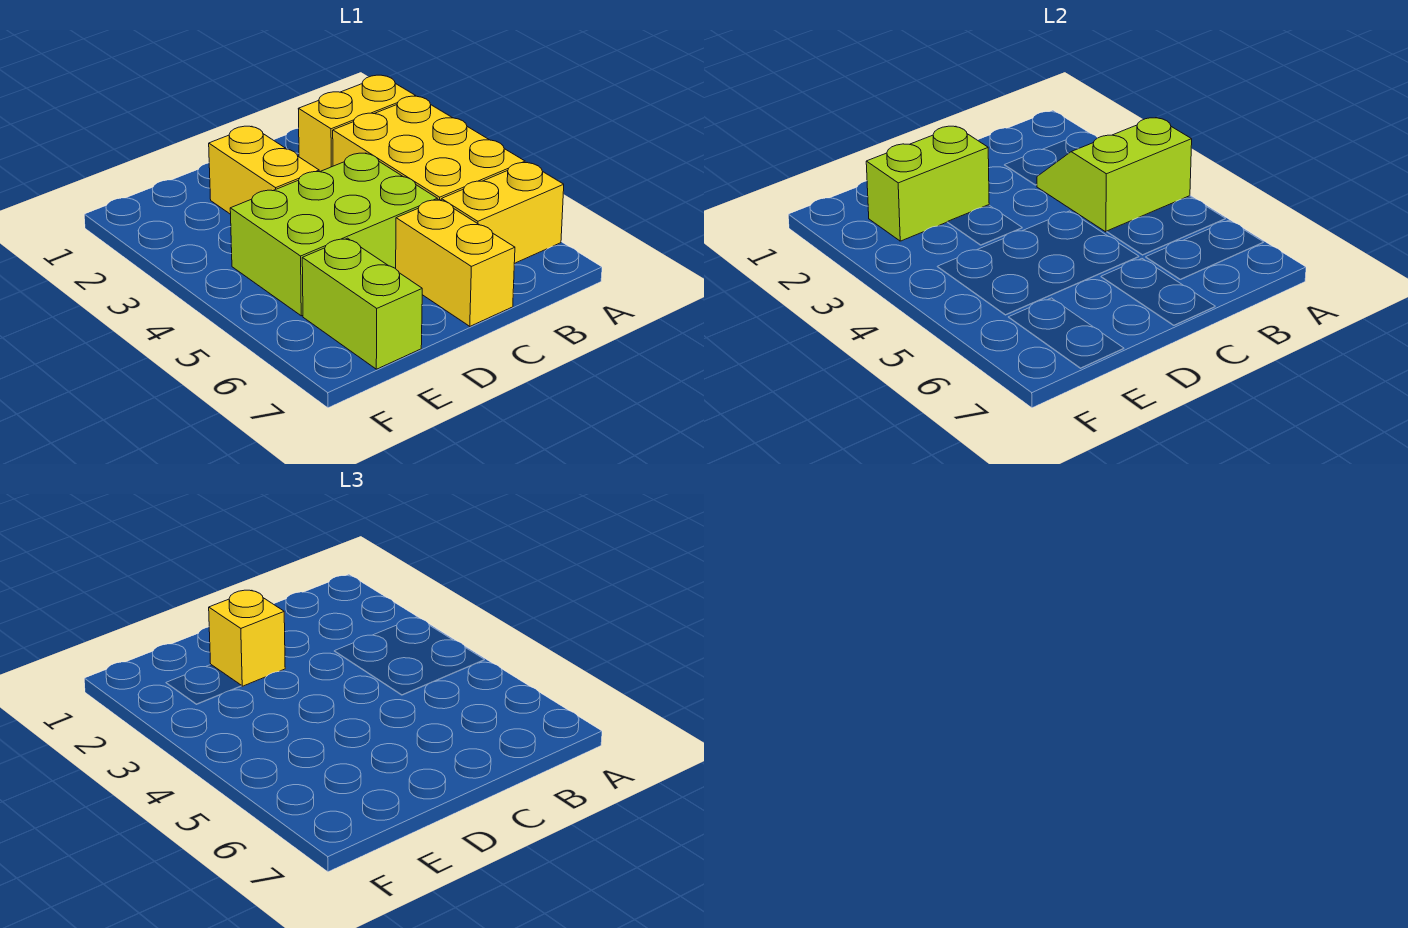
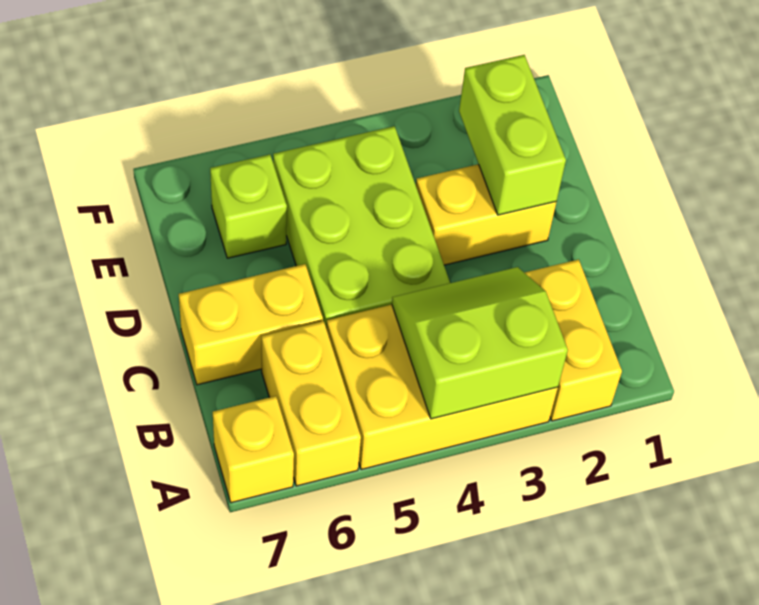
lime slope A3:B4 level 2 top 4 -> lime slope A3:B4 level 2 top A
yellow brick D2 level 3 -> yellow brick A7 level 1
lime brick E6:E7 level 1 -> lime brick E6 level 1

